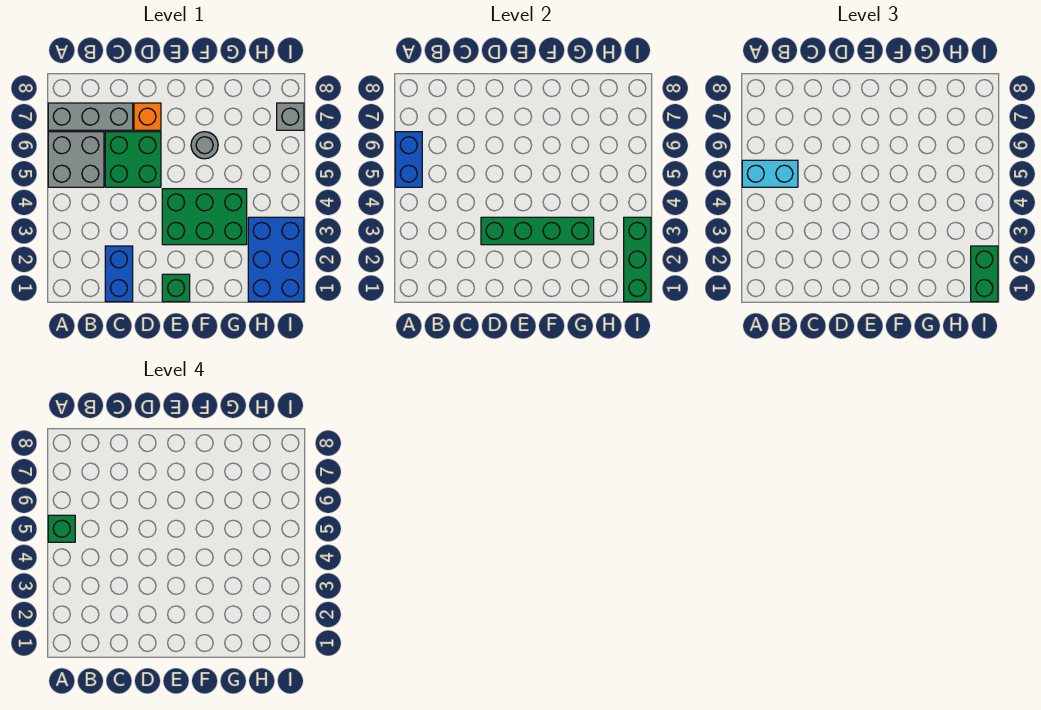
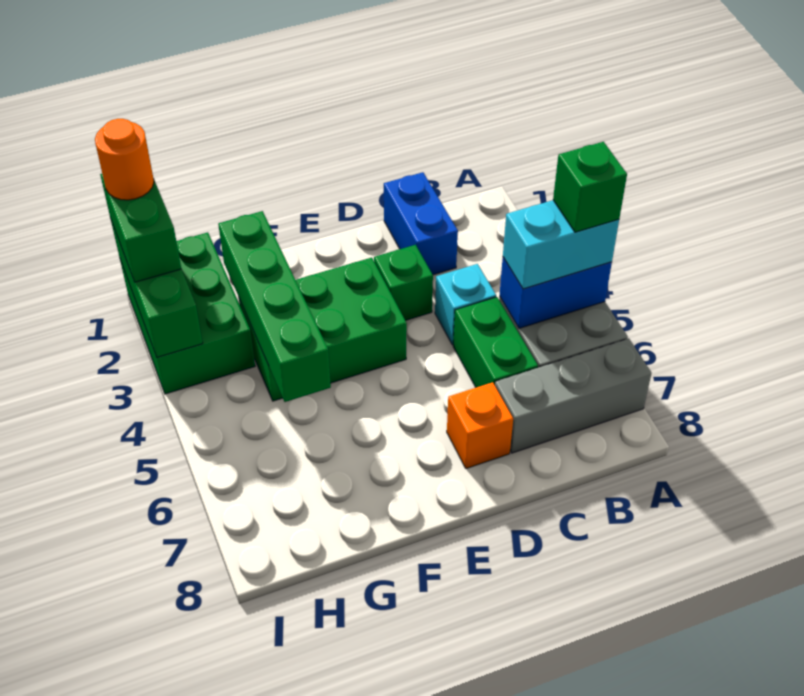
blue brick A5:A6 level 2 -> blue brick A5:B5 level 2
none -> cyan brick C4 level 1
green brick C5:D6 level 1 -> green brick C5:C6 level 1
green brick D3:G3 level 2 -> green brick G2:G5 level 2
green brick E1 level 1 -> green brick D3 level 1
grey round brick F6 level 1 -> none
blue brick H1:I3 level 1 -> green brick H1:I3 level 1
none -> orange round brick I1 level 4
grey brick I7 level 1 -> none

